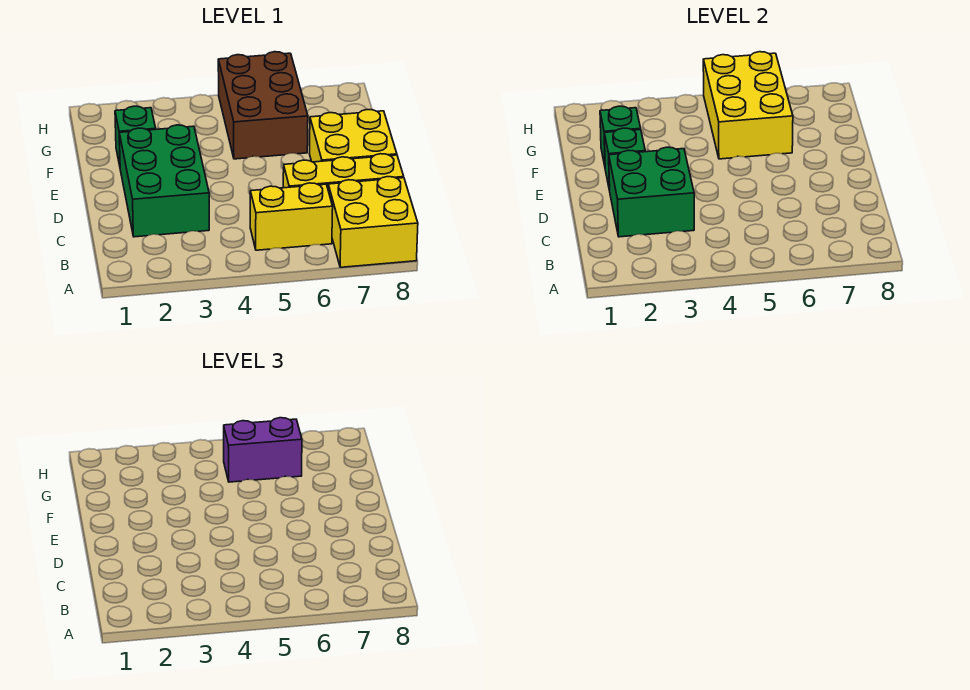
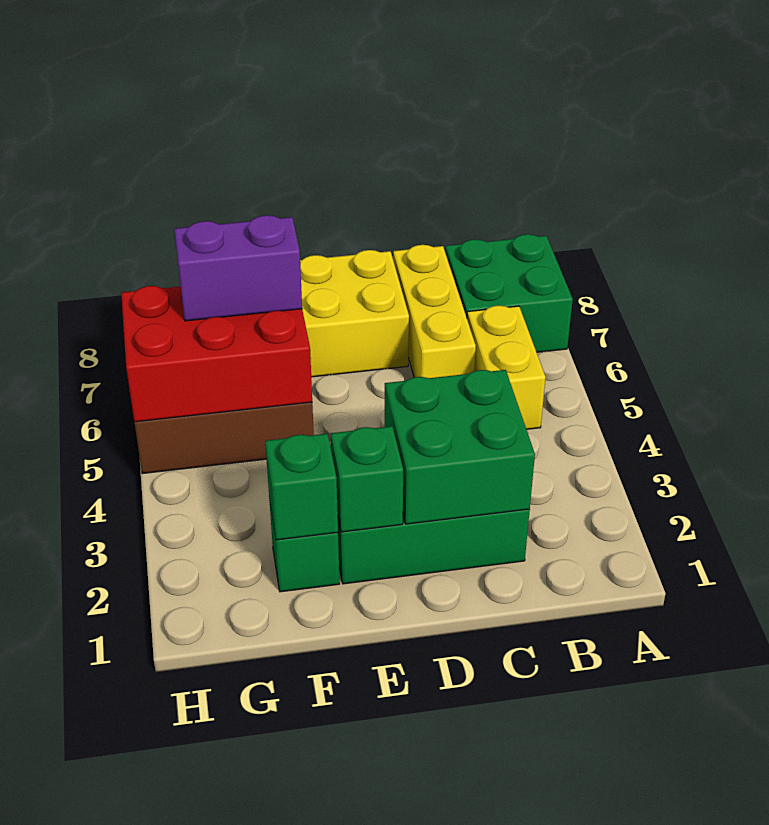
yellow brick A7:B8 level 1 -> green brick A7:B8 level 1
yellow brick F5:H6 level 2 -> red brick F5:H6 level 2
purple brick G5:G6 level 3 -> purple brick F6:G6 level 3

